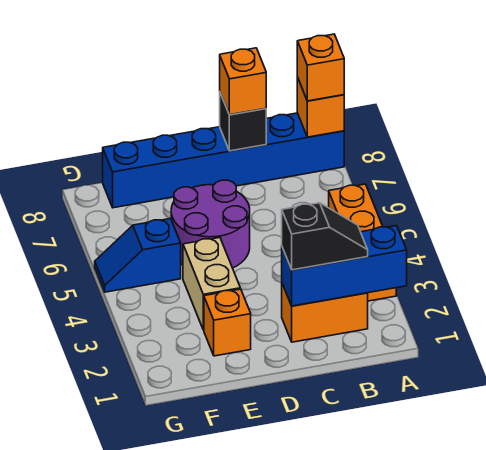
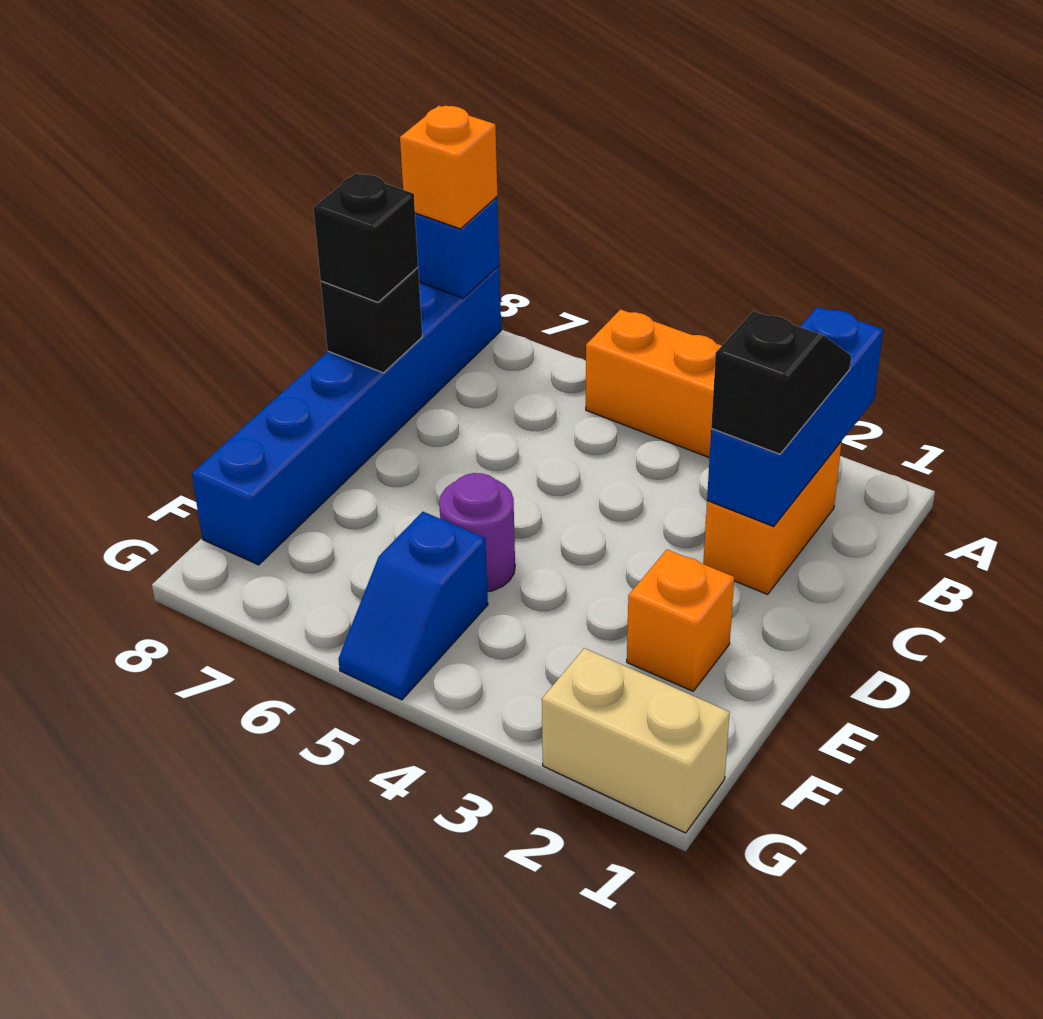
orange brick A8 level 2 -> blue brick A8 level 2
orange brick C8 level 3 -> black brick C8 level 3
purple round brick D5:E6 level 1 -> purple round brick E5 level 1
tan brick E3:E4 level 1 -> tan brick G1:G2 level 1

